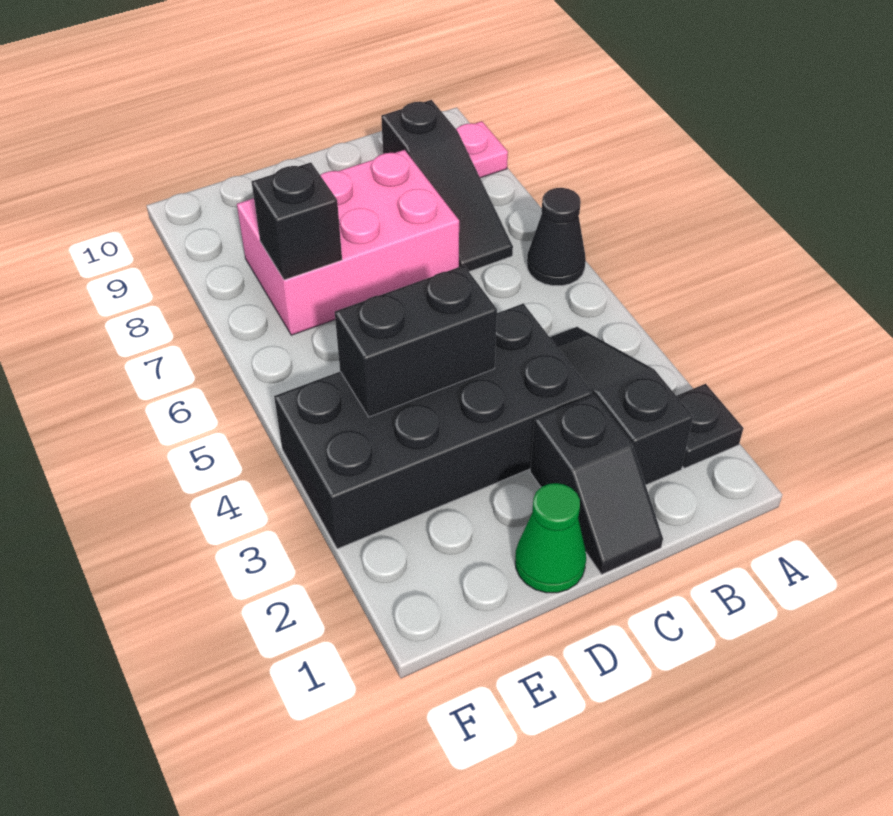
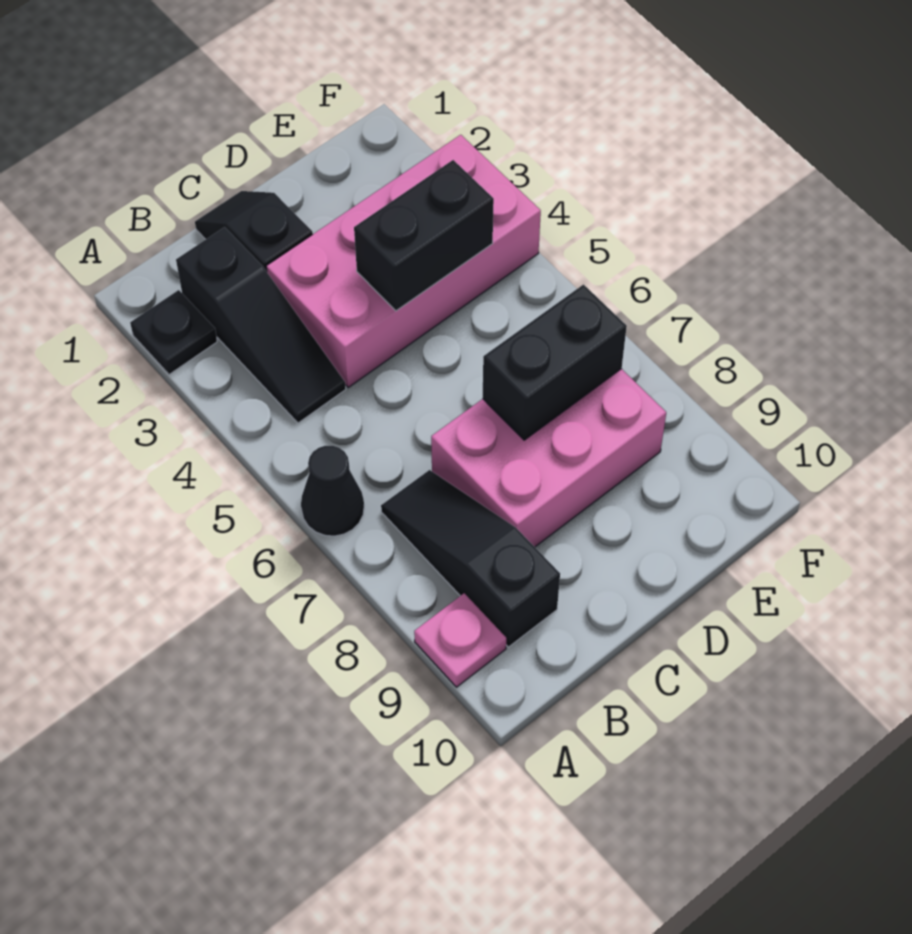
black brick C3:F4 level 1 -> pink brick C3:F4 level 1
green cone D1 level 1 -> none
black brick E7 level 2 -> black brick D7:E7 level 2

